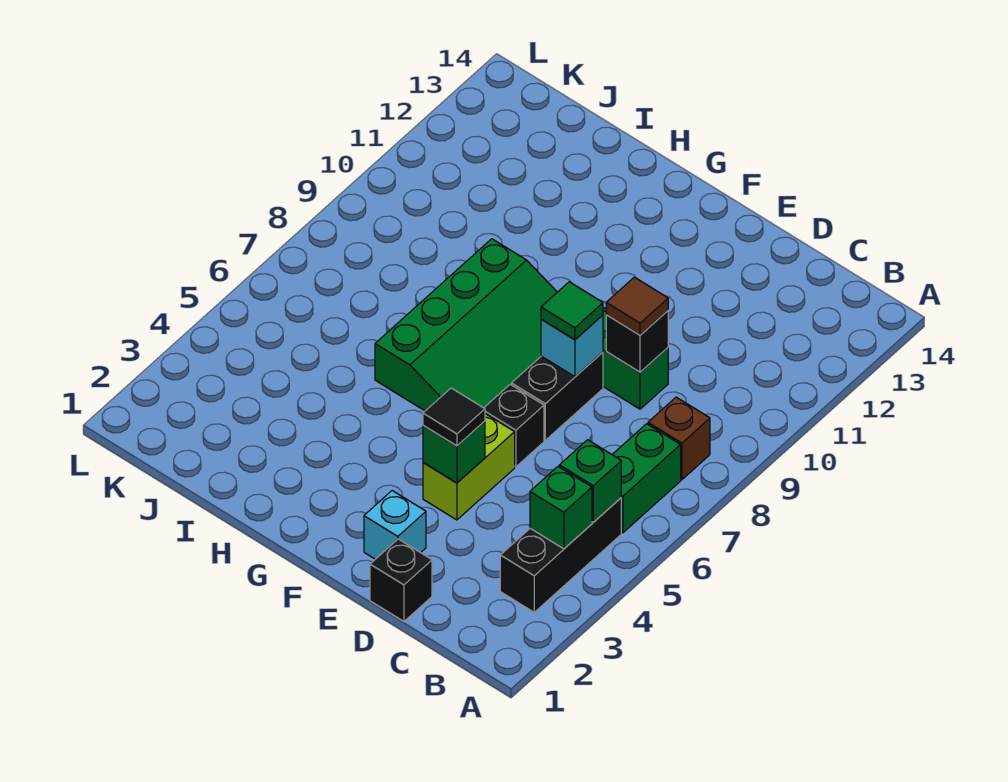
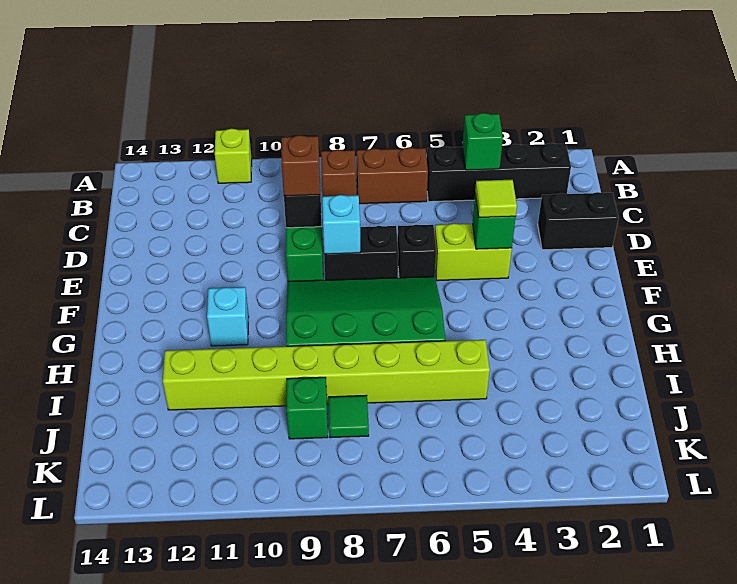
none -> lime brick A11 level 1
black brick B3:B5 level 1 -> black brick B2:B5 level 1
green brick B5 level 2 -> green brick J9 level 1
green brick B6:B7 level 1 -> brown brick B6:B7 level 1
black brick D1 level 1 -> black brick D1:D2 level 1
brown tile D9 level 3 -> brown brick D9 level 3
cyan brick E2 level 1 -> cyan brick G11 level 1
black tile E4 level 3 -> lime tile E4 level 3
green tile E8 level 3 -> green tile J8 level 1
none -> lime brick I5:I12 level 1

